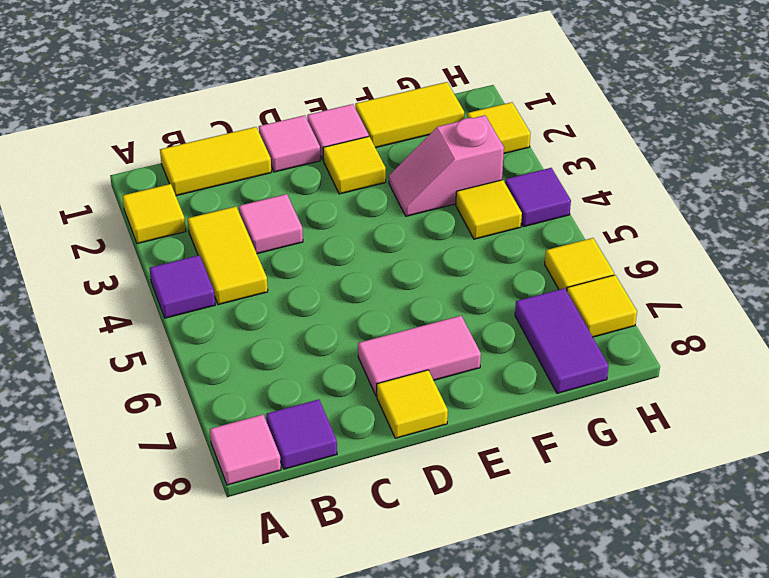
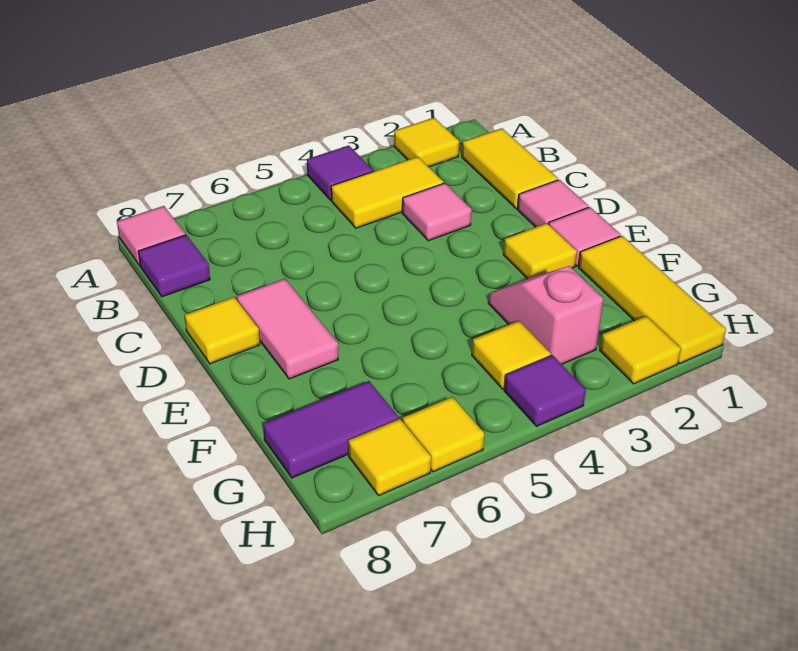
yellow tile F1:G1 level 1 -> yellow tile F1:H1 level 1

